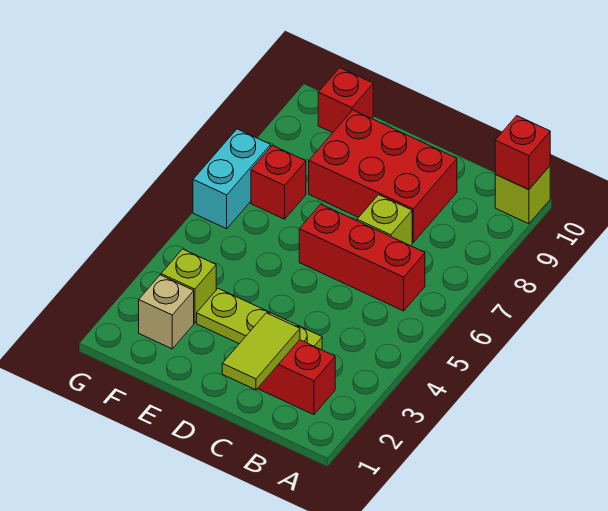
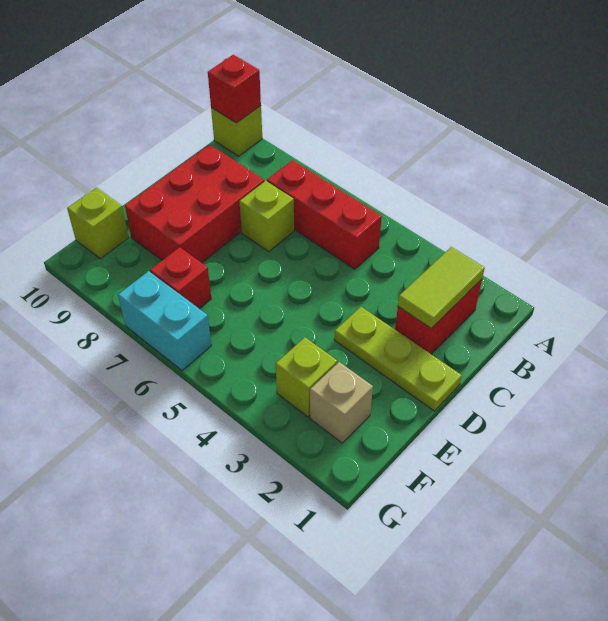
red brick B6:D6 level 1 -> red brick B5:B7 level 1
lime tile C1:C2 level 2 -> lime tile B2:C2 level 2
lime plate C3:E3 level 1 -> lime plate D1:D3 level 1
red brick F10 level 1 -> lime brick F10 level 1

